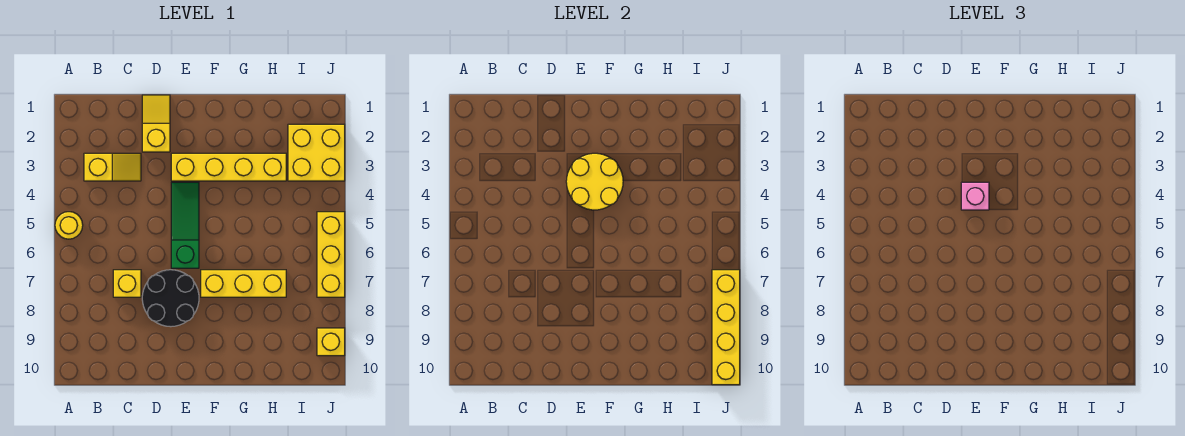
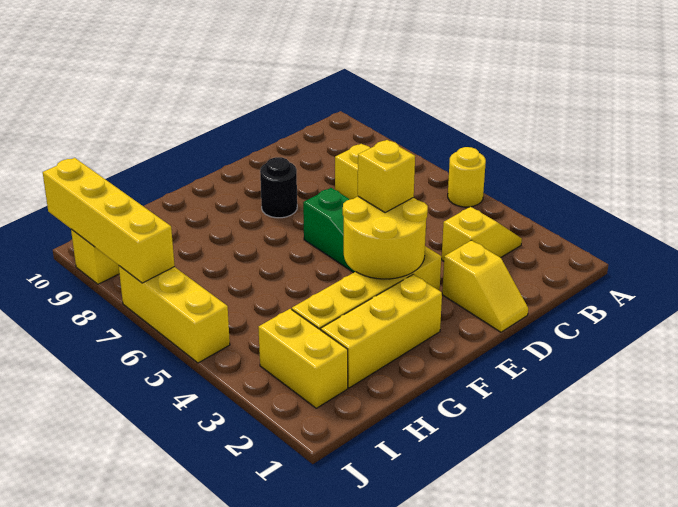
yellow slope B3:C3 level 1 top B -> yellow slope B3:C3 level 1 top C
black round brick D7:E8 level 1 -> black round brick E8 level 1
pink brick E4 level 3 -> yellow brick E4 level 3
yellow brick F7:H7 level 1 -> yellow brick F2:H2 level 1
yellow brick I2:J3 level 1 -> yellow brick I2:I3 level 1

